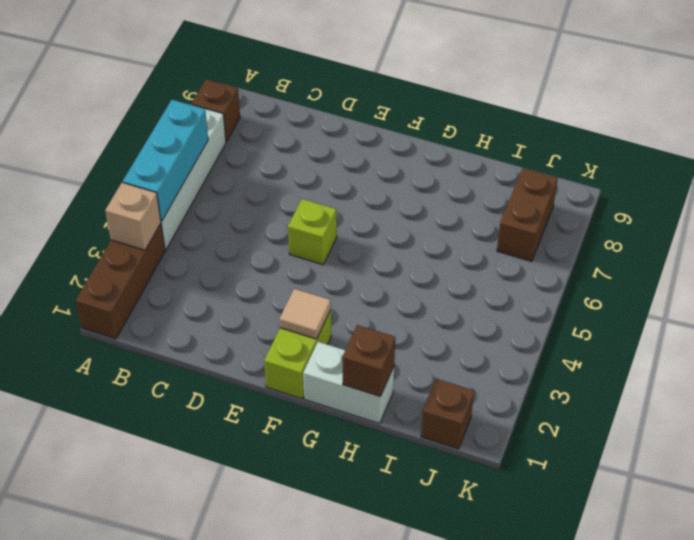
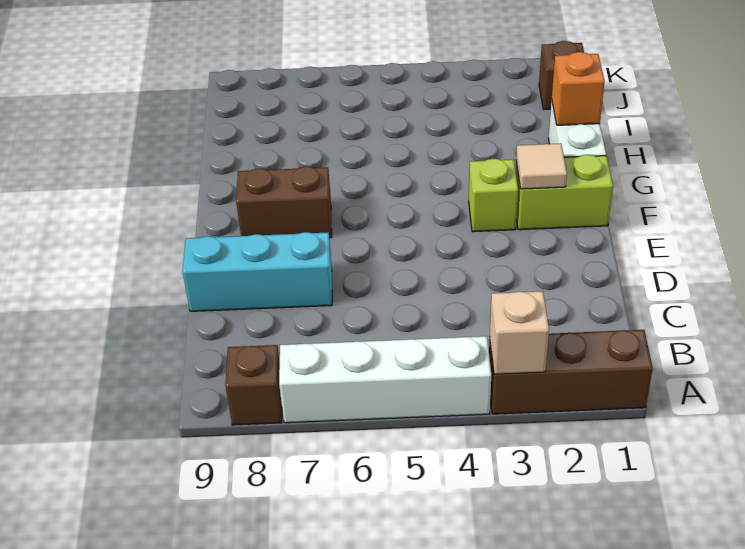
cyan brick A4:A6 level 2 -> cyan brick D7:D9 level 1
lime brick E5 level 1 -> lime brick F3 level 1
brown brick H1 level 2 -> orange brick H1 level 2
brown brick J7:J8 level 1 -> brown brick F7:F8 level 1

